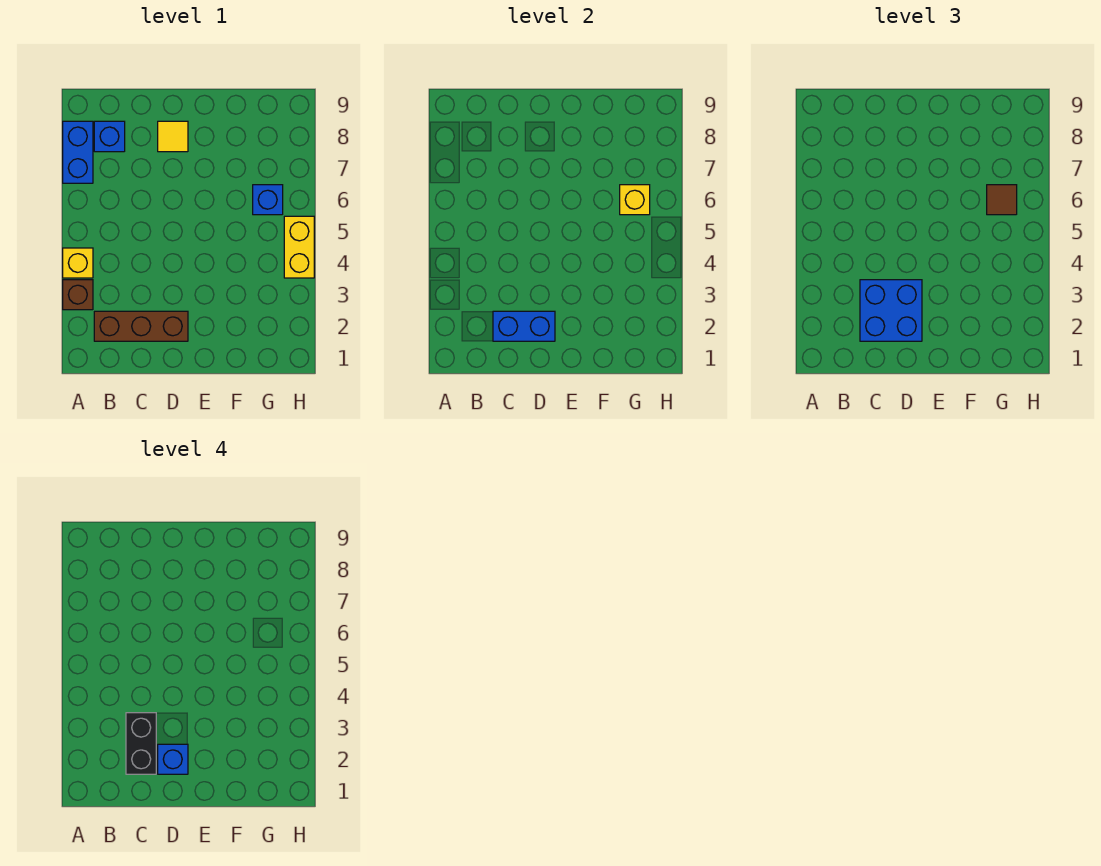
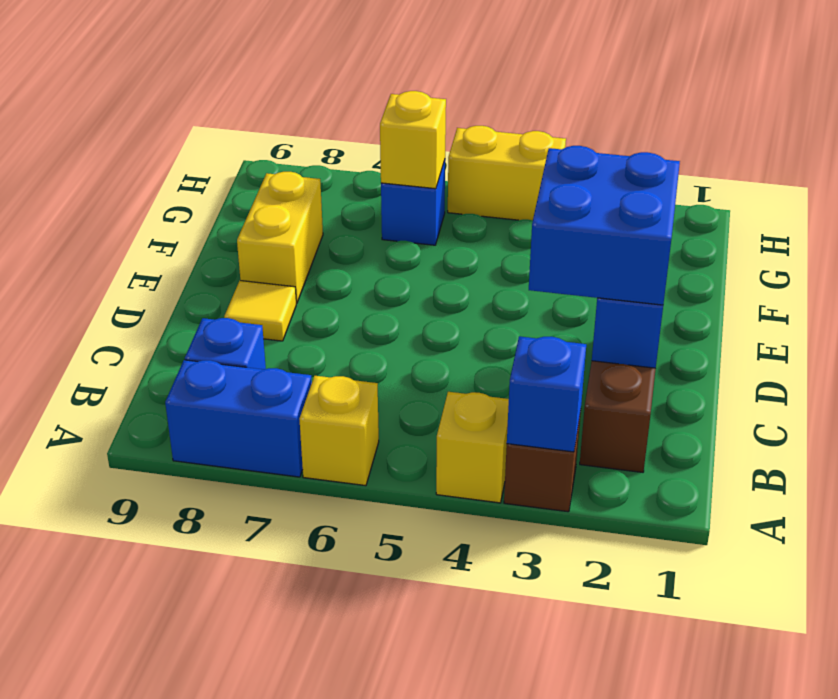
none -> yellow brick A6 level 1
black brick C2:C3 level 4 -> none
blue brick D2 level 4 -> blue brick A3 level 2
none -> yellow brick E8:F8 level 1
brown tile G6 level 3 -> none

